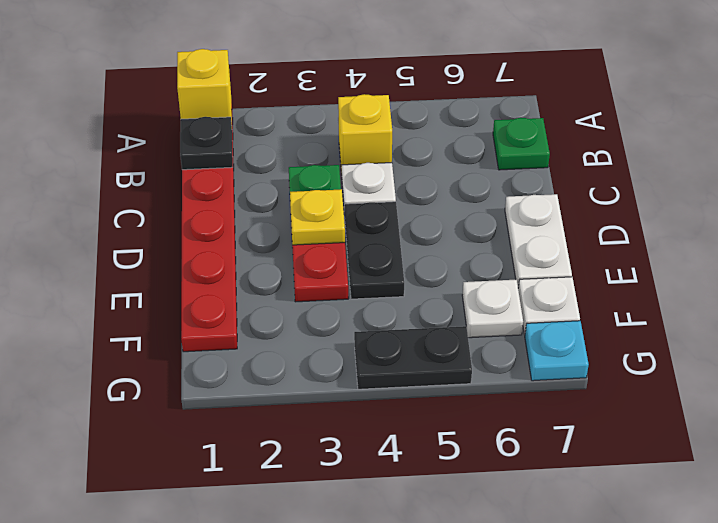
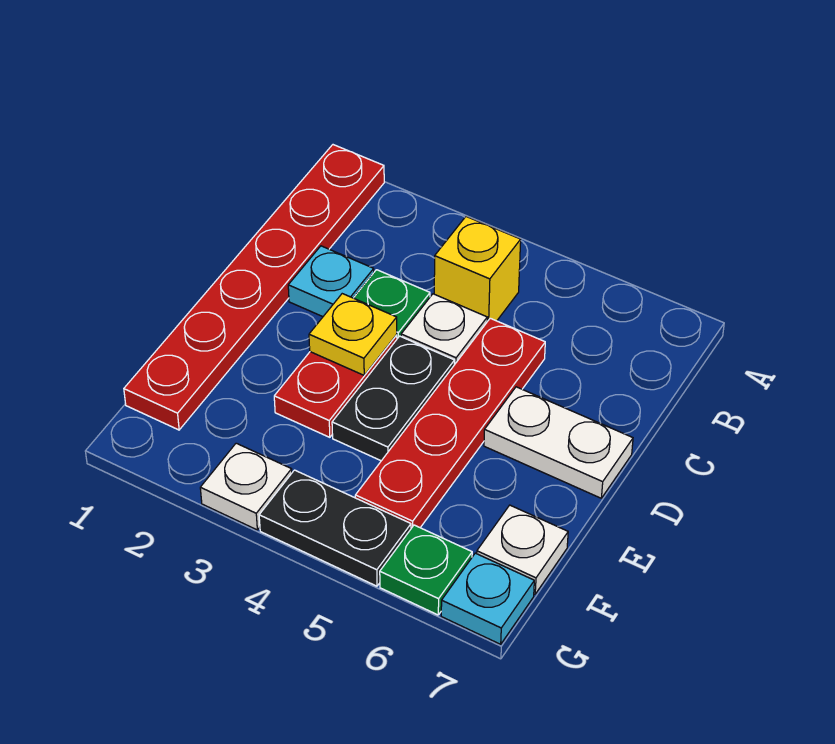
yellow brick A1 level 2 -> none
black plate B1 level 2 -> none
green plate B7 level 1 -> green plate G6 level 1
none -> cyan plate C2 level 1
none -> red plate C5:F5 level 1
white plate D7:E7 level 1 -> white plate D6:D7 level 1
white plate F6 level 1 -> white plate G3 level 1

